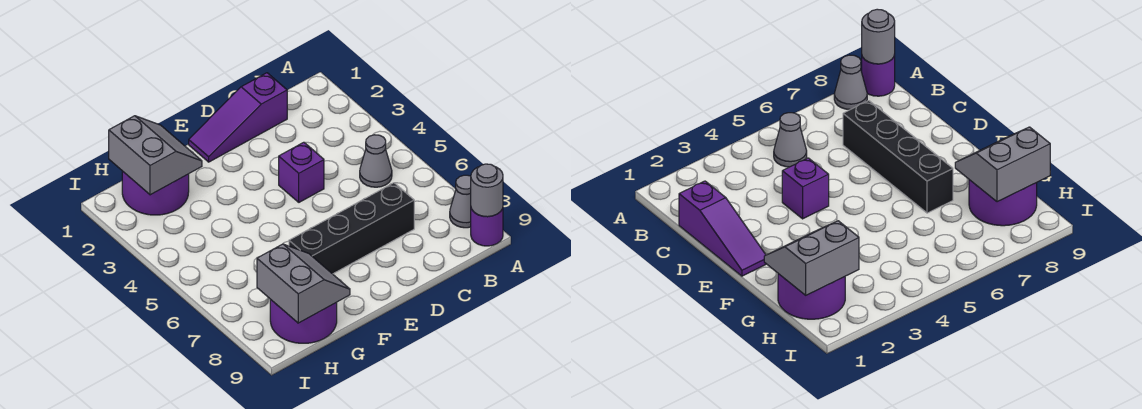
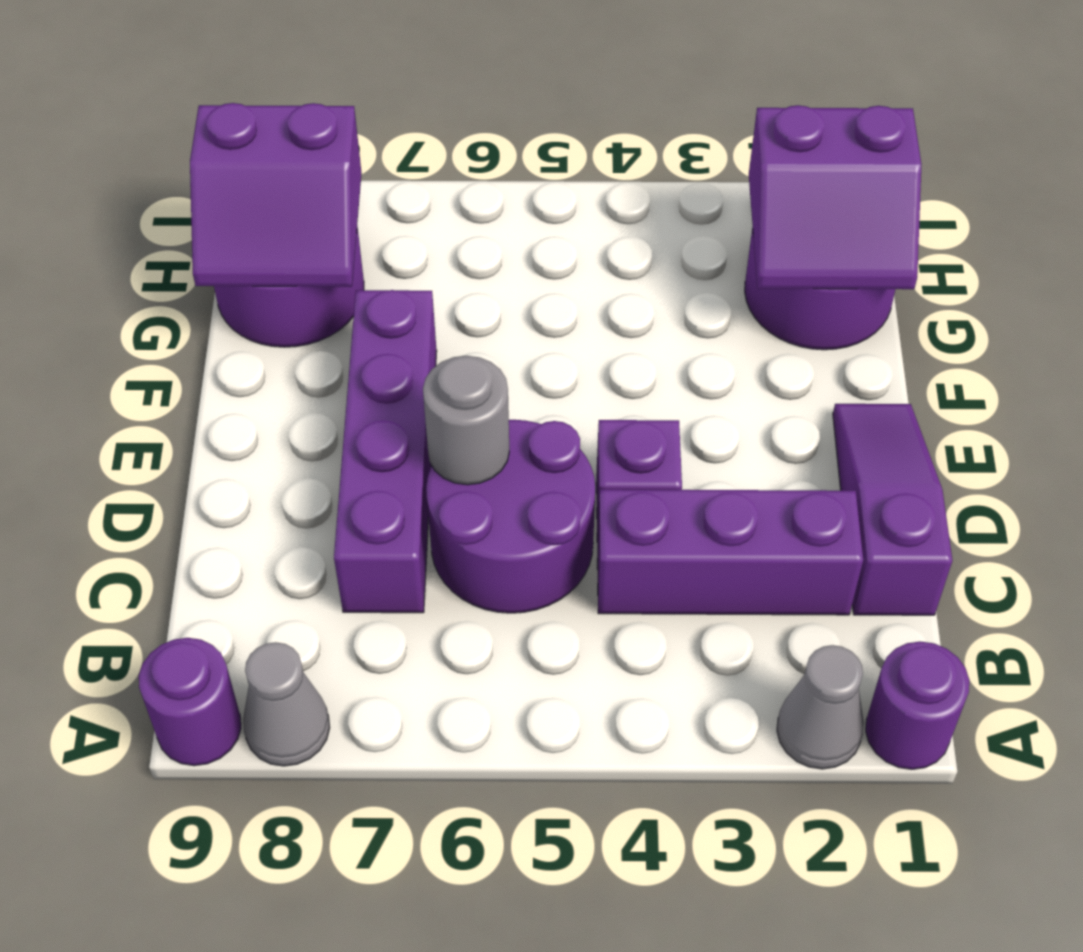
none -> purple round brick A1 level 1
grey round brick A9 level 2 -> grey round brick D6 level 2
grey cone B5 level 1 -> grey cone A2 level 1
none -> purple brick C2:C4 level 1
none -> purple round brick C5:D6 level 1
black brick C7:F7 level 1 -> purple brick C7:F7 level 1
grey slope G1:H2 level 2 top H -> purple slope G1:H2 level 2 top H
grey slope G8:H9 level 2 top H -> purple slope G8:H9 level 2 top H

